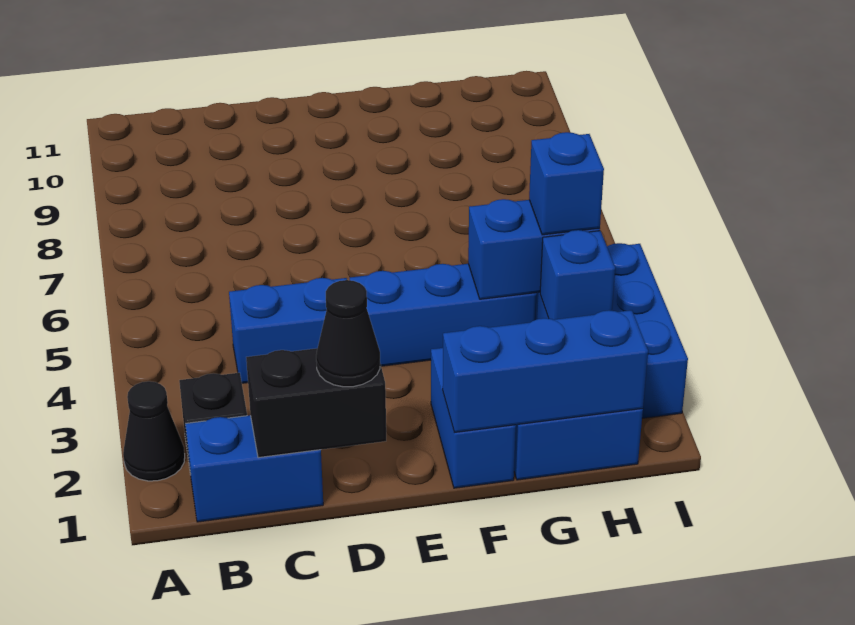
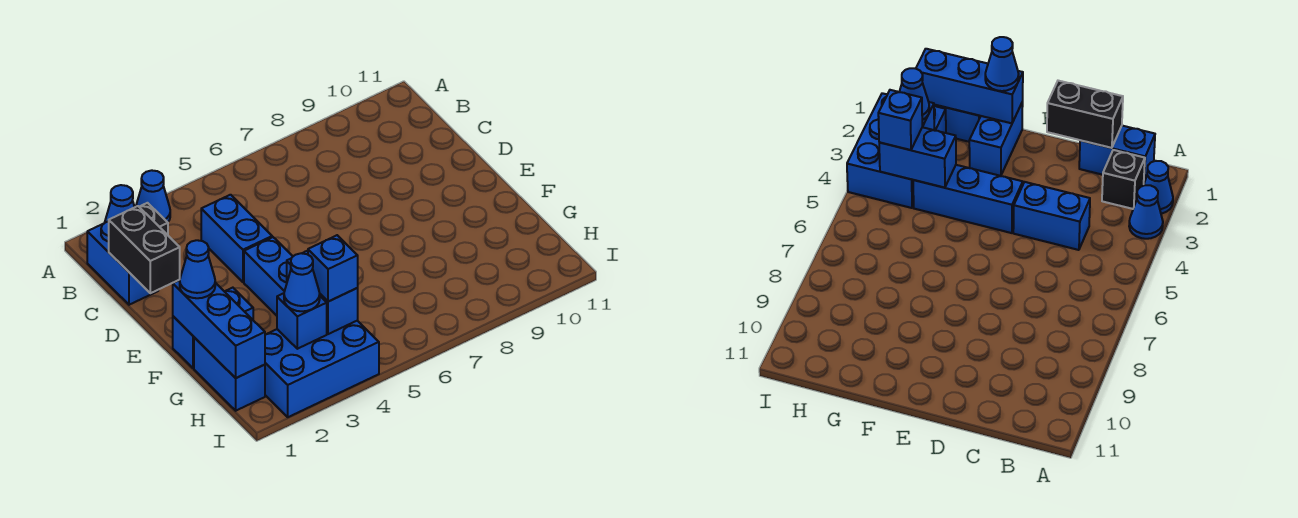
black cone A2 level 1 -> blue cone A2 level 1
none -> blue cone A3 level 1
black cone D1 level 3 -> none
none -> blue cone F1 level 3
none -> blue cone H3 level 3

